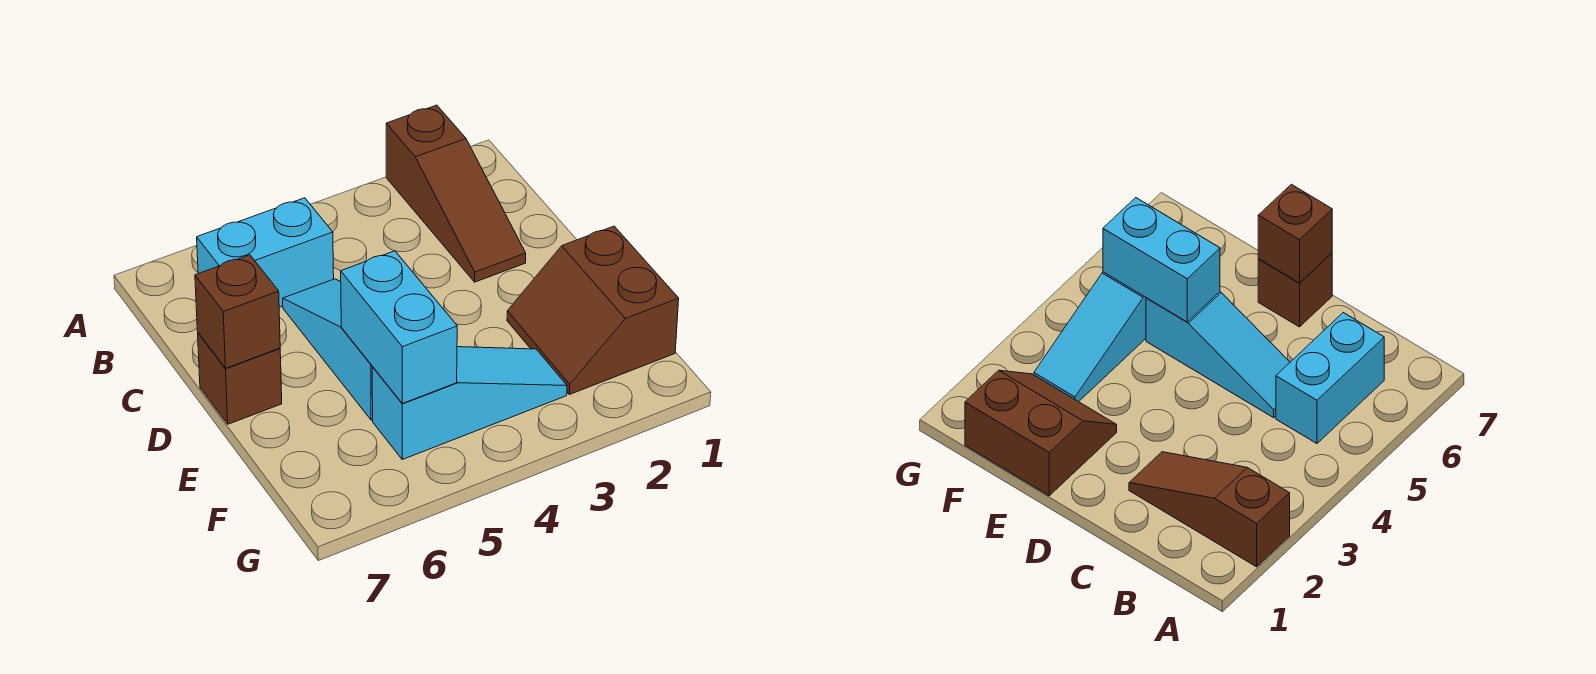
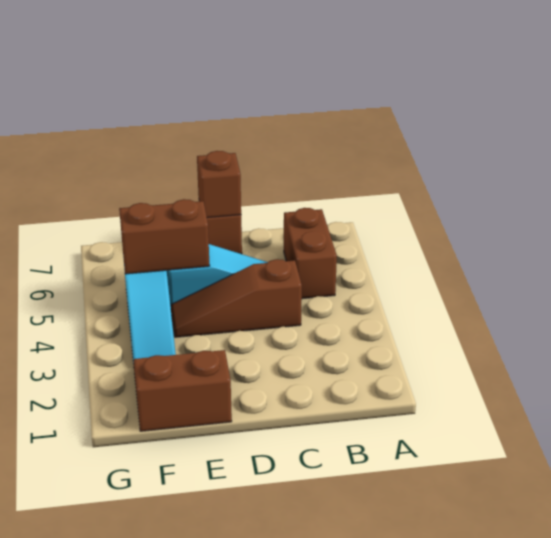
brown slope A2:C2 level 1 top A -> brown slope C4:E4 level 1 top C
cyan brick B5:B6 level 1 -> brown brick B5:B6 level 1
cyan brick E5:F5 level 2 -> brown brick E5:F5 level 2

